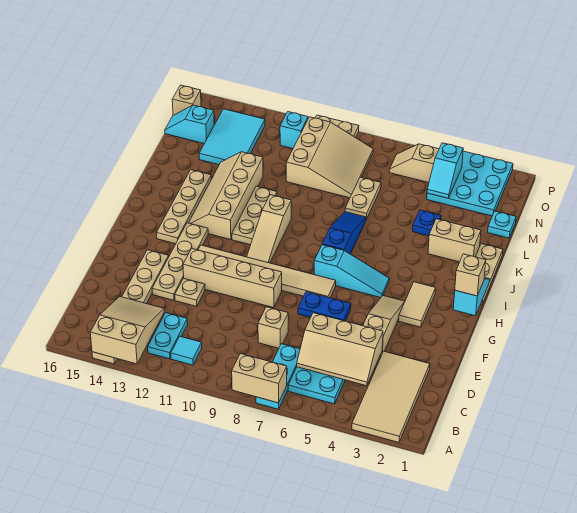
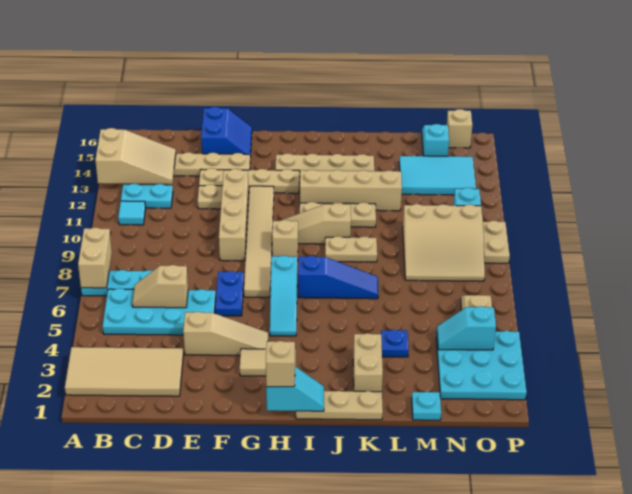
tan slope C4:D6 level 2 top D -> tan slope C6:D6 level 2 top D
tan brick D8 level 1 -> tan brick H9 level 1
none -> blue slope E15:F16 level 1 top E
tan plate L7:M7 level 1 -> tan plate J9:K9 level 1

